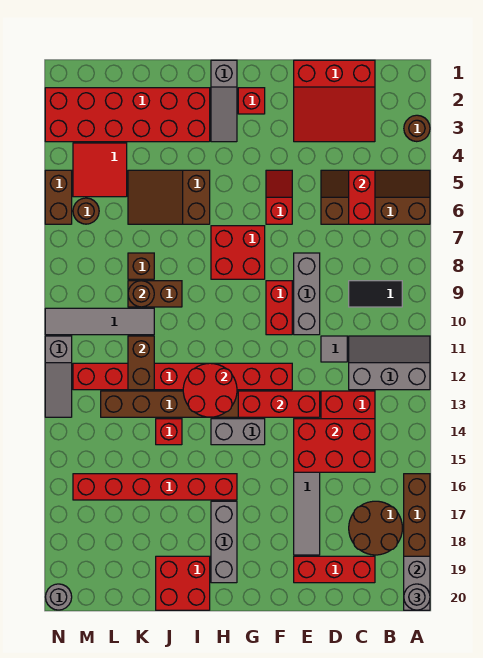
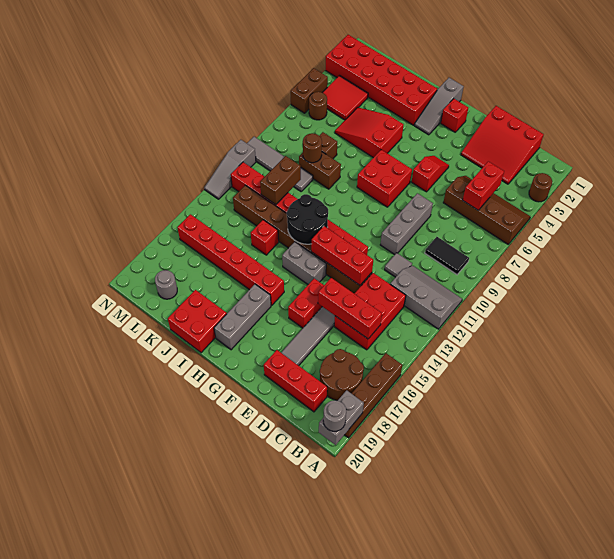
red brick C14:E15 level 2 -> red brick C15:E15 level 2
red brick F9:F10 level 1 -> red brick F15:F16 level 1
red round brick H12:I13 level 2 -> black round brick H12:I13 level 2
brown slope I5:K6 level 1 top I -> red slope I5:K6 level 1 top I
grey round brick N20 level 1 -> grey round brick L19 level 1

